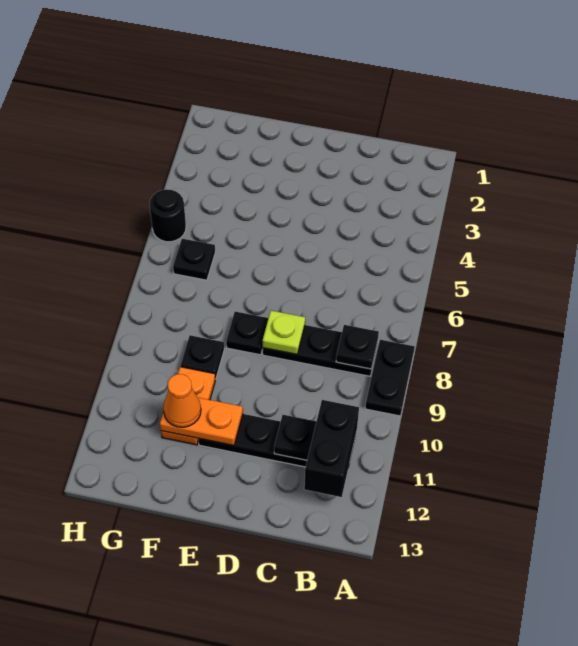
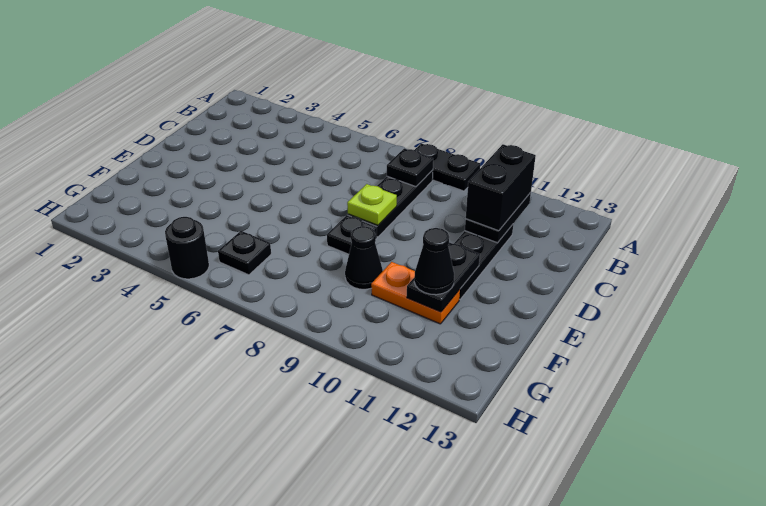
black brick B11:B12 level 3 -> black brick B11:C11 level 3
orange plate E11:F11 level 2 -> black plate E11:F11 level 2
black plate F9 level 1 -> black cone F9 level 1
orange cone F11 level 3 -> black cone F11 level 3

